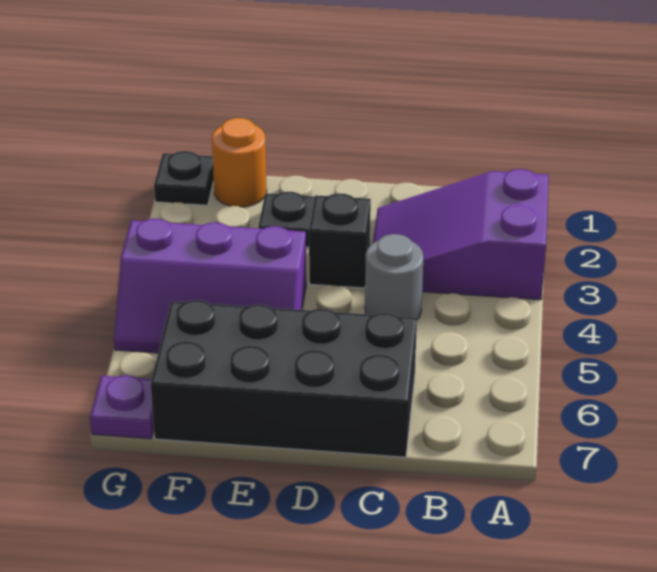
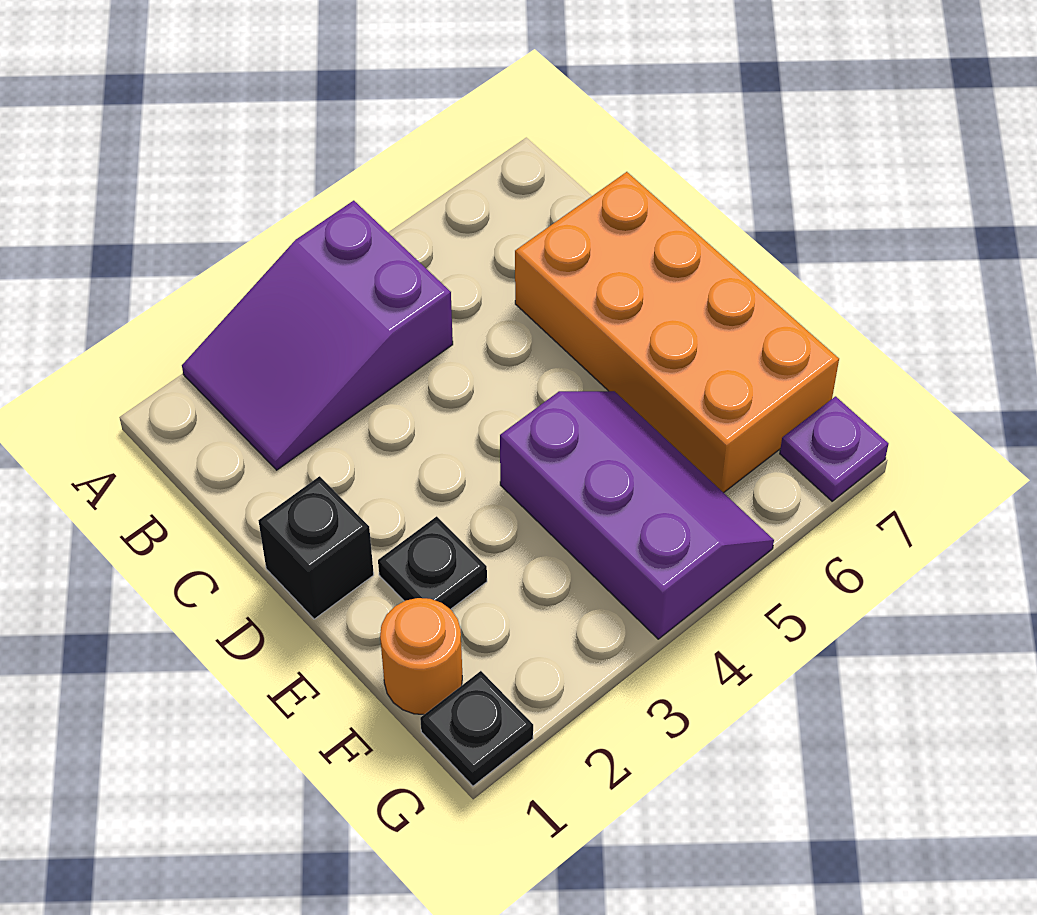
purple slope A2:C3 level 1 top A -> purple slope A2:B4 level 1 top 4
grey round brick C4 level 1 -> none
black brick C6:F7 level 1 -> orange brick C6:F7 level 1
black brick D3 level 1 -> black brick D1 level 1

